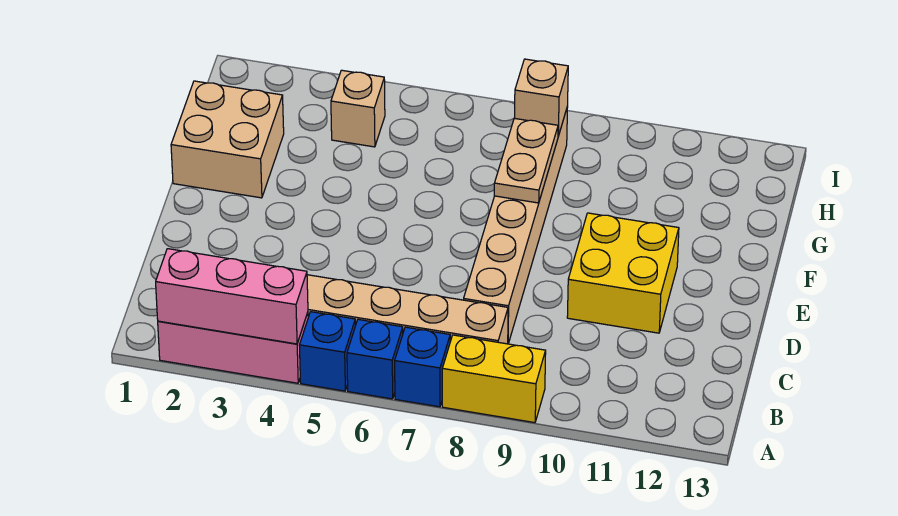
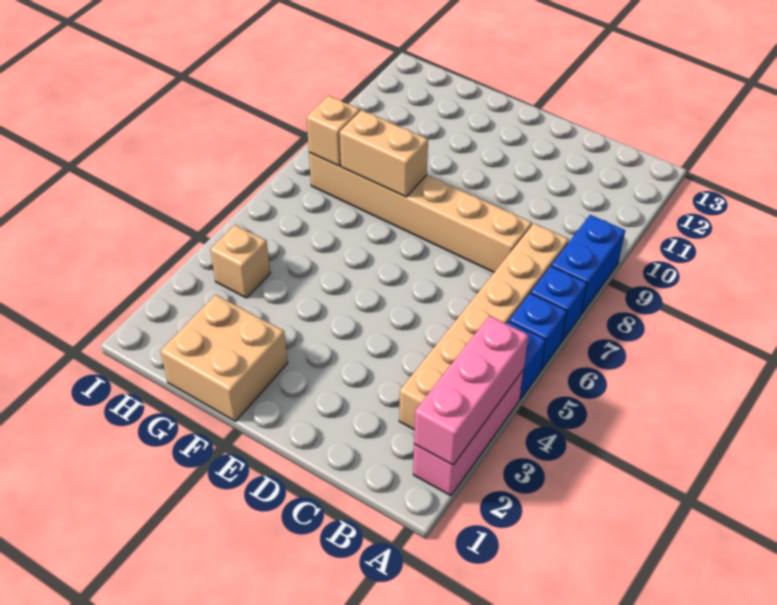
yellow brick A8:A9 level 1 -> blue brick A8:A9 level 1
yellow brick D10:E11 level 1 -> none
tan plate F8:G8 level 2 -> tan brick F8:G8 level 2

